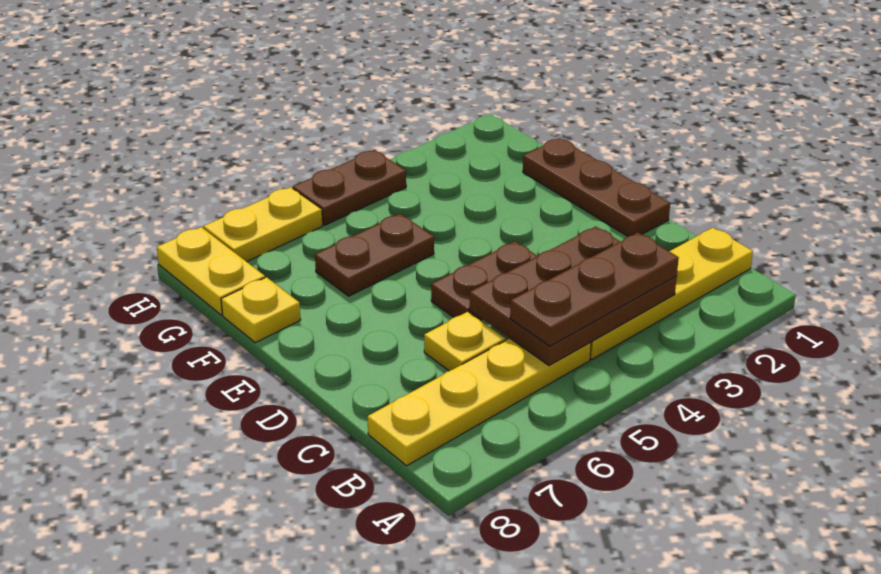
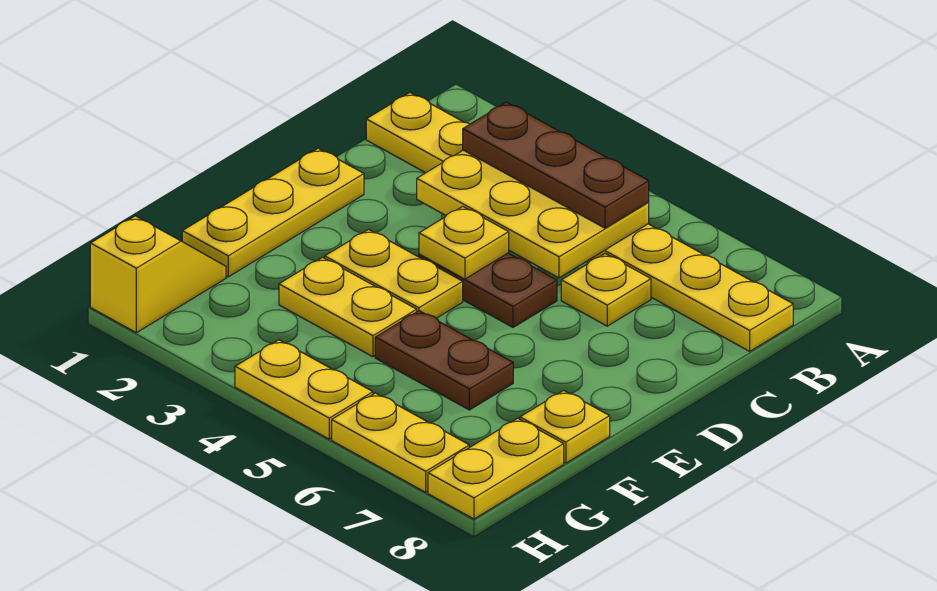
brown plate B3:C5 level 2 -> yellow plate B3:C5 level 2
brown plate D1:F1 level 1 -> yellow plate D1:F1 level 1
none -> yellow plate D4 level 2
none -> yellow plate E3:E4 level 1
none -> yellow plate F3:F4 level 1
none -> yellow slope G1:H1 level 1 top H
brown plate H4:H5 level 1 -> yellow plate H4:H5 level 1

